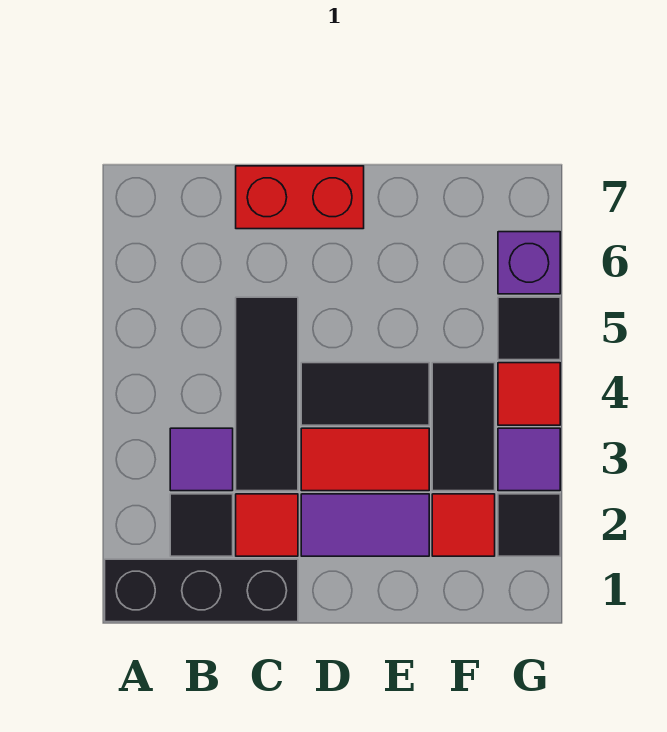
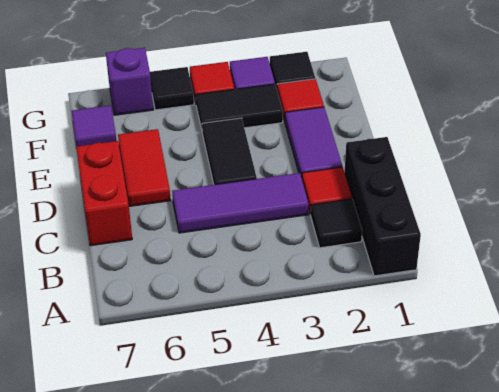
purple tile B3 level 1 -> purple tile F7 level 1
black tile C3:C5 level 1 -> purple tile C3:C5 level 1
red tile D3:E3 level 1 -> red tile D6:E6 level 1

